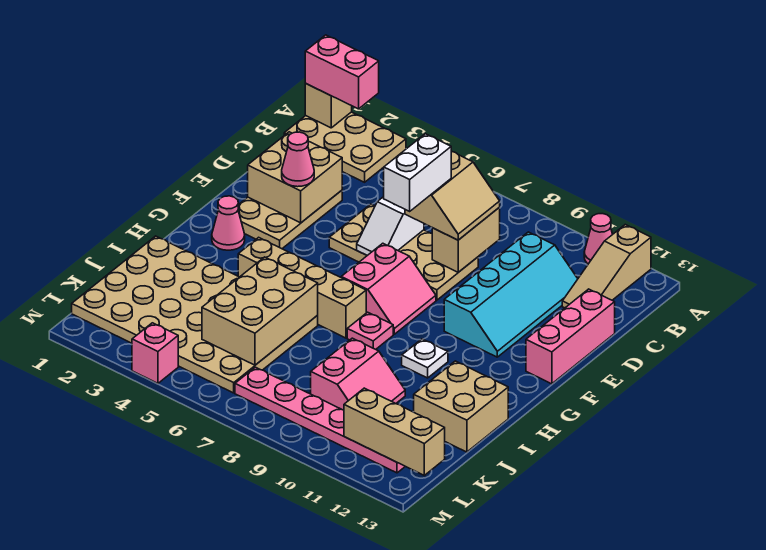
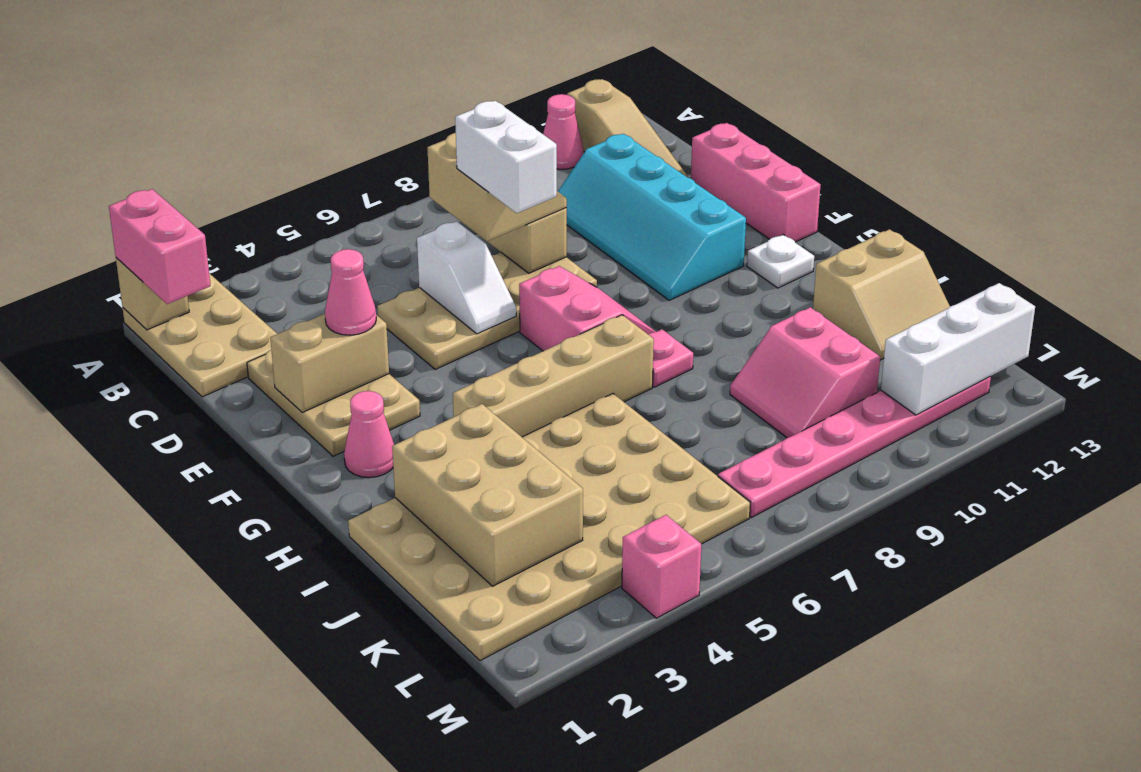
tan plate A1:B3 level 1 -> tan plate A1:C2 level 1
pink brick A1:A2 level 3 -> pink brick A1:B1 level 3
cyan slope C10:F11 level 1 top 10 -> cyan slope C10:F11 level 1 top 11
tan brick D2:E3 level 2 -> tan brick E2:E3 level 2
white plate H10 level 1 -> white plate G12 level 1
tan brick I5:K6 level 2 -> tan brick I2:K3 level 2
tan brick I12:J13 level 1 -> tan slope I12:J13 level 1 top I
pink slope J9:K10 level 1 top 9 -> pink slope J9:K10 level 1 top 10
tan brick L11:L13 level 2 -> white brick L11:L13 level 2

